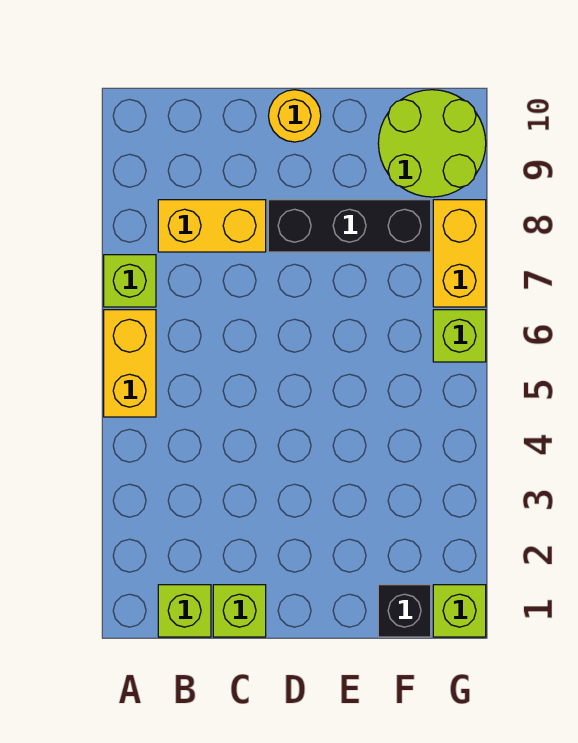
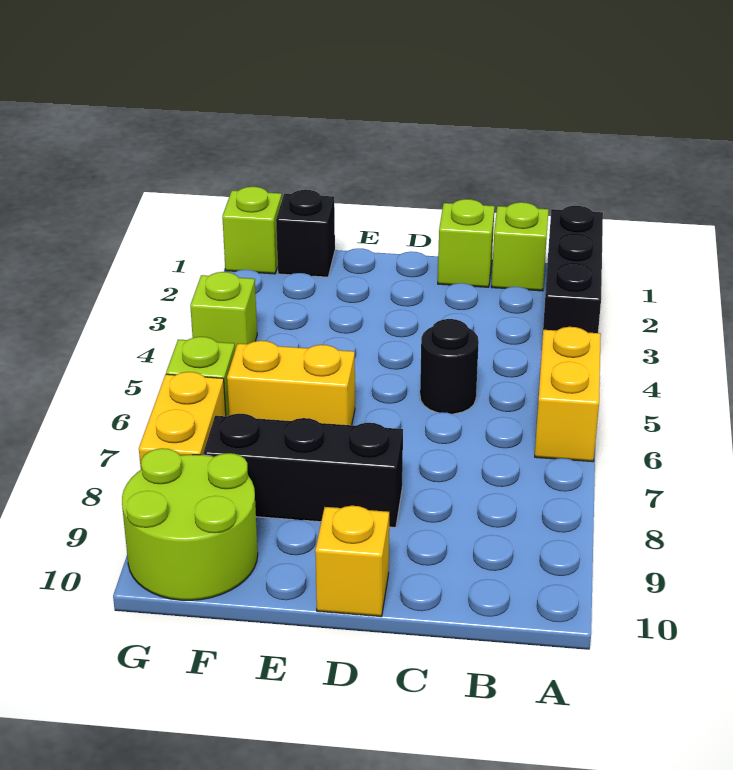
none -> black brick A1:A3 level 1
lime brick A7 level 1 -> lime brick G4 level 1
yellow brick B8:C8 level 1 -> yellow brick E6:F6 level 1
none -> black round brick C5 level 1
yellow round brick D10 level 1 -> yellow brick D10 level 1

